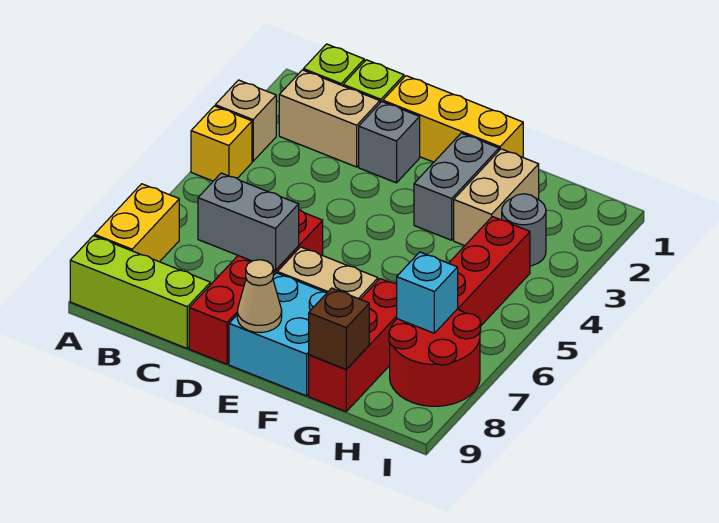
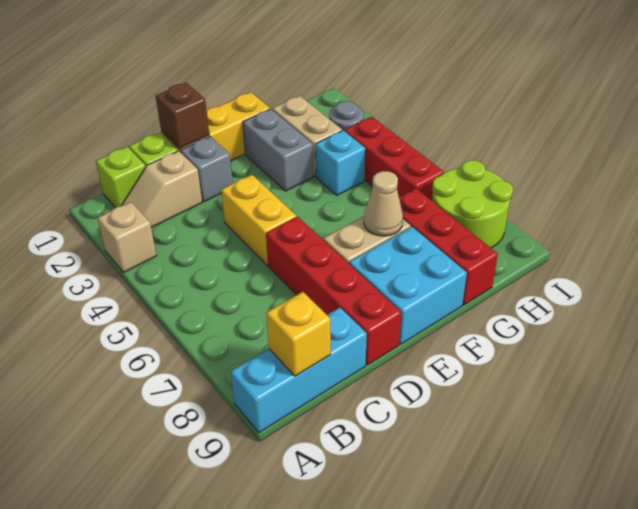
yellow brick A4 level 1 -> yellow brick B9 level 2
yellow brick A7:A8 level 1 -> yellow brick D4:D5 level 1
lime brick A9:C9 level 1 -> cyan brick A9:C9 level 1
tan brick B2:C2 level 1 -> tan slope B2:C2 level 1 top C
grey brick C7:D7 level 2 -> none
tan cone E9 level 2 -> tan cone F7 level 2
brown brick G9 level 2 -> brown brick D1 level 2
red round brick H7:I8 level 1 -> lime round brick H7:I8 level 1
cyan brick H7 level 2 -> cyan brick G4 level 1

